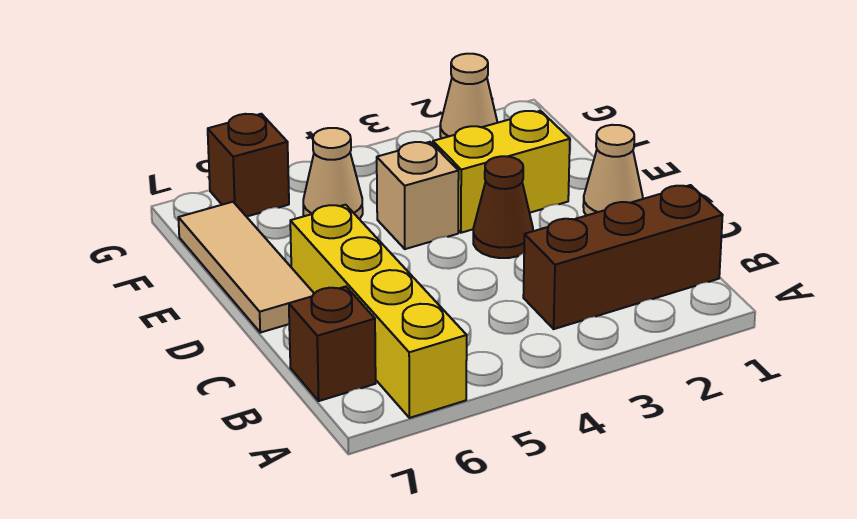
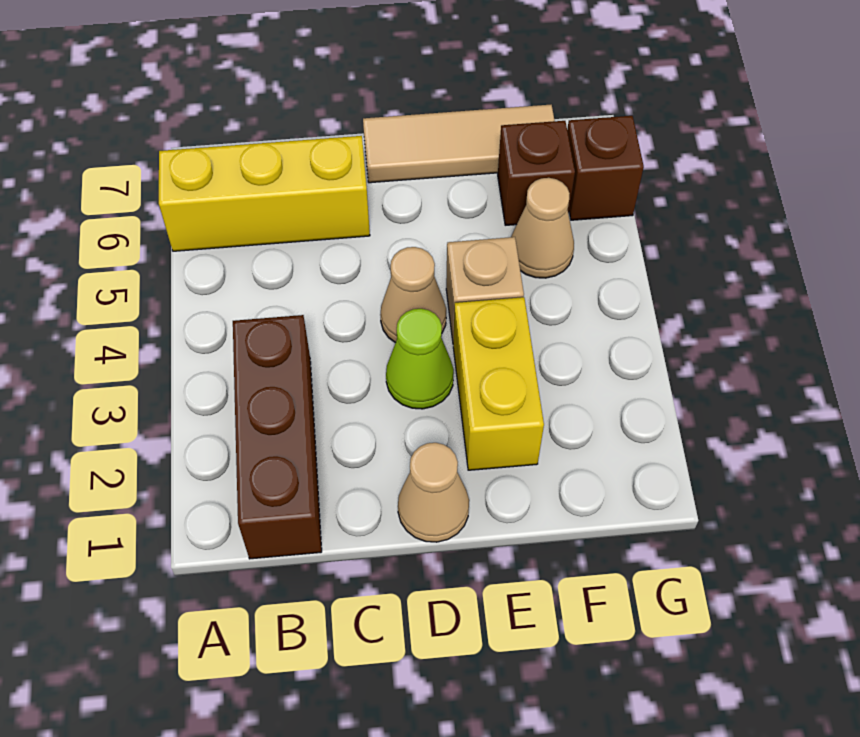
yellow brick A6:D6 level 1 -> yellow brick A6:C6 level 1
brown brick B7 level 1 -> brown brick F6 level 1
brown cone D3 level 1 -> lime cone D3 level 1
tan cone G2 level 1 -> tan cone D4 level 1

